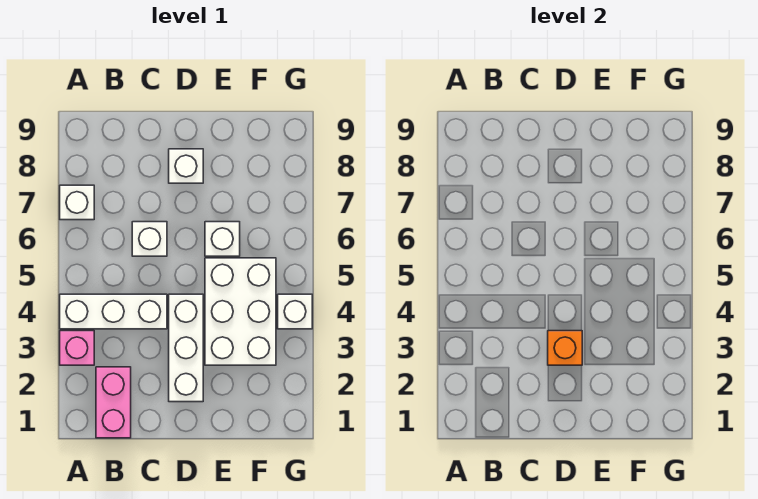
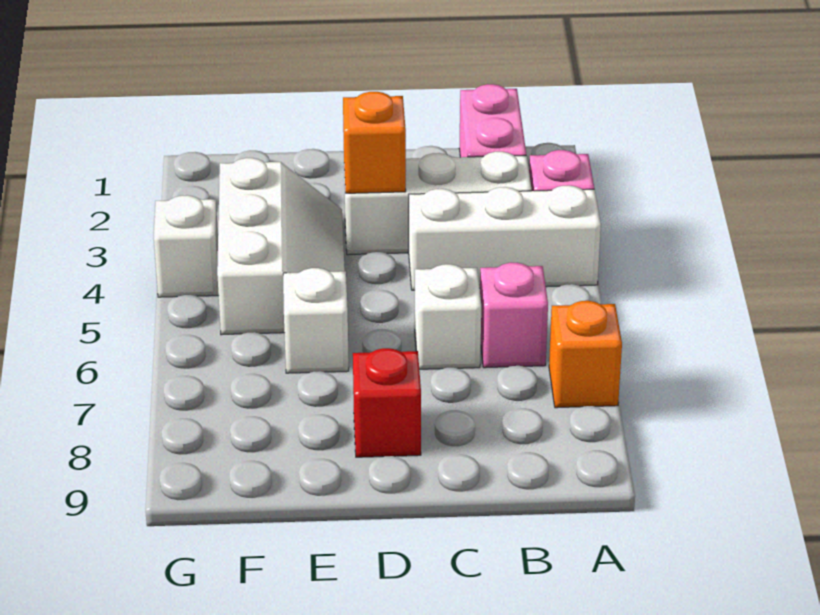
white brick A7 level 1 -> orange brick A7 level 1
none -> pink brick B6 level 1
white brick D2:D4 level 1 -> white brick B3:D3 level 1
white brick D8 level 1 -> red brick D8 level 1
white brick E3:F5 level 1 -> white slope E3:F5 level 1 top F

